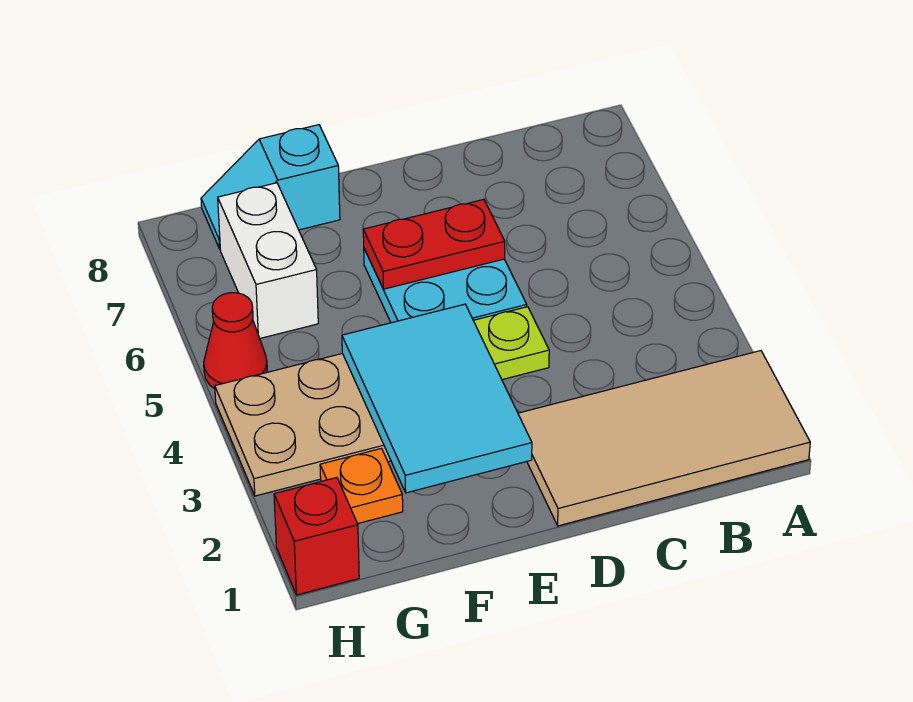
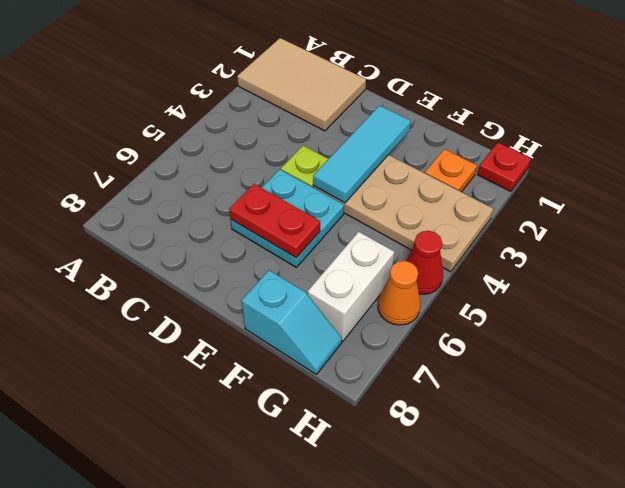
tan tile A1:D2 level 1 -> tan tile A1:C2 level 1
cyan tile E2:F4 level 2 -> cyan tile E2:E4 level 2
red brick H1 level 1 -> red plate H1 level 1
none -> orange cone H6 level 1

